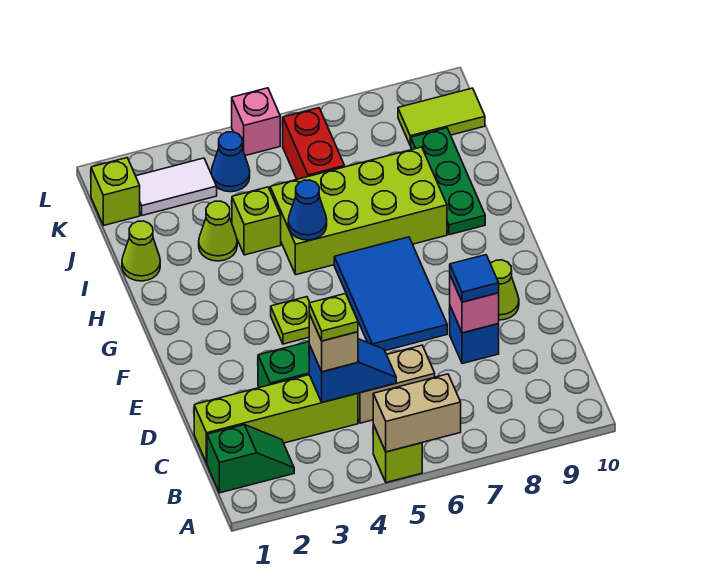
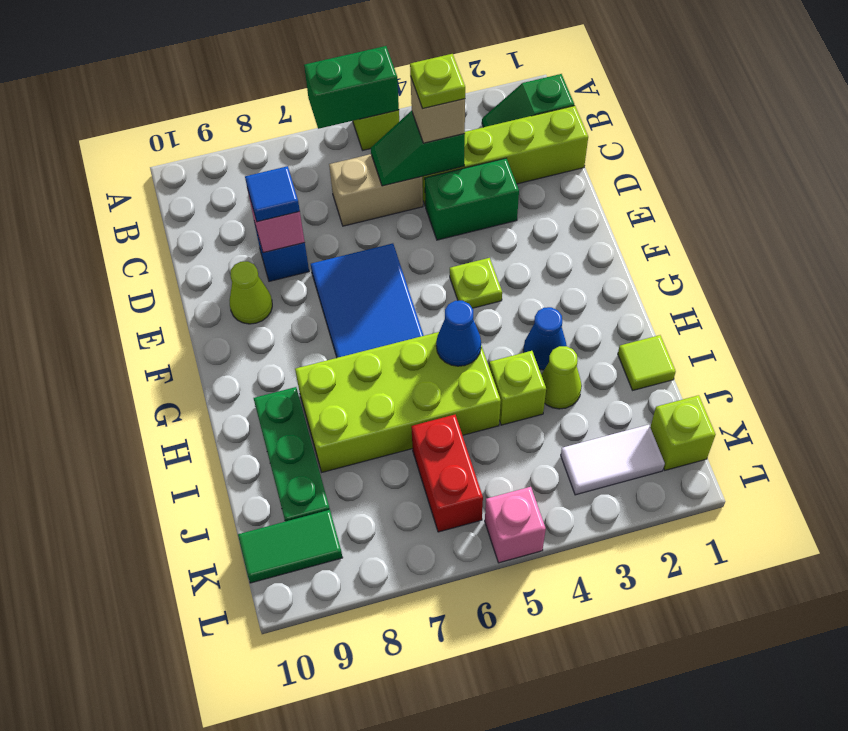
tan brick A5:A6 level 2 -> green brick A5:A6 level 2
blue slope C4:C5 level 2 top 4 -> green slope C4:C5 level 2 top 4
lime cone I1 level 1 -> lime tile I1 level 1
blue cone K4 level 1 -> blue cone H3 level 1
lime tile K9:K10 level 1 -> green tile K9:K10 level 1

